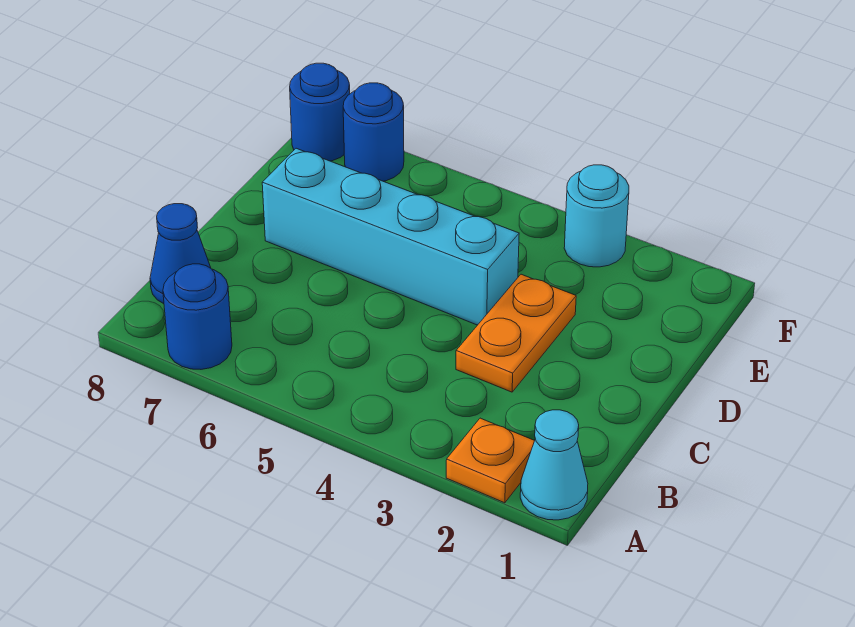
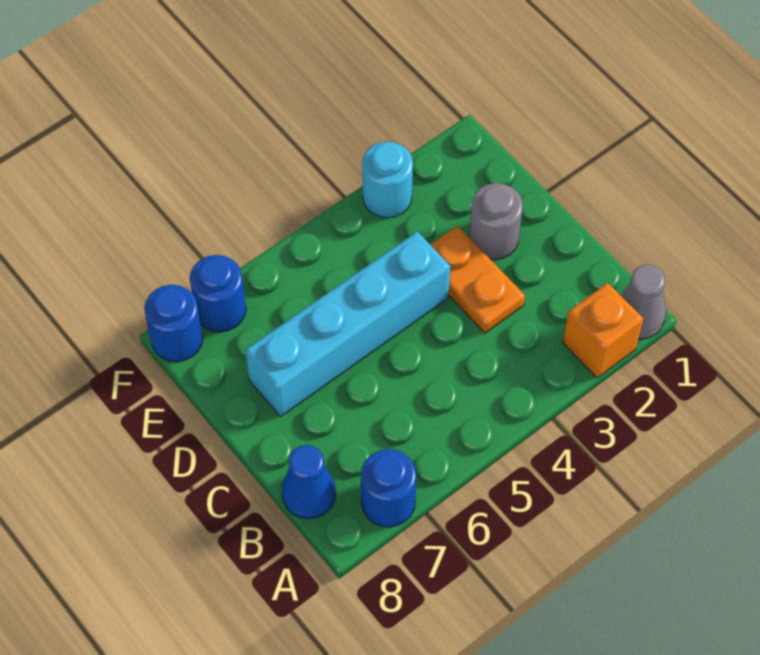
cyan cone A1 level 1 -> grey cone A1 level 1
orange plate A2 level 1 -> orange brick A2 level 1
none -> grey round brick D2 level 1

